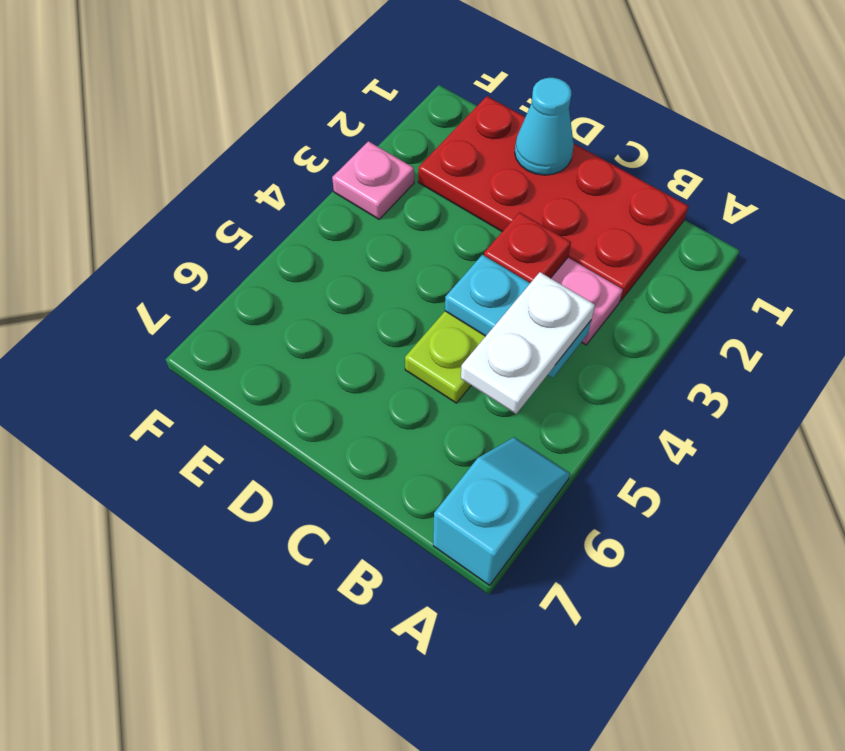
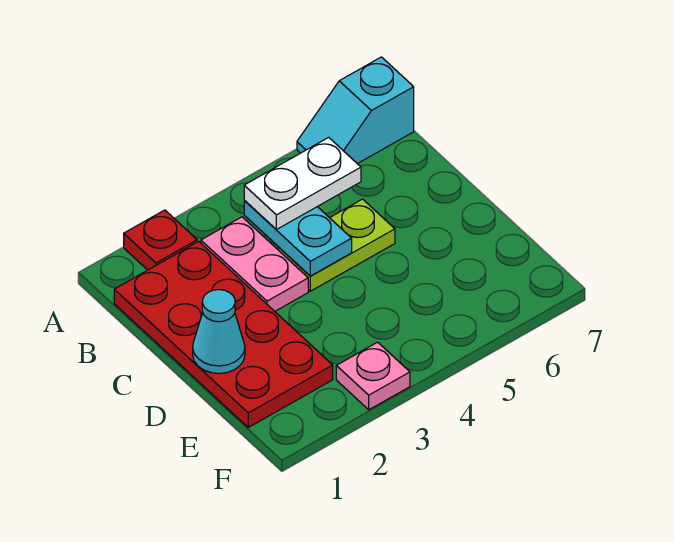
red plate C3 level 2 -> red plate A2 level 1

